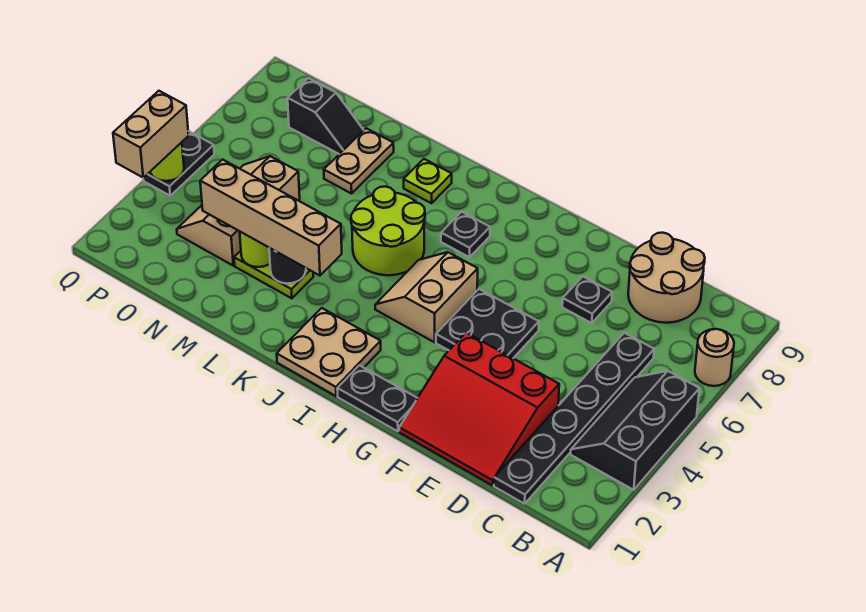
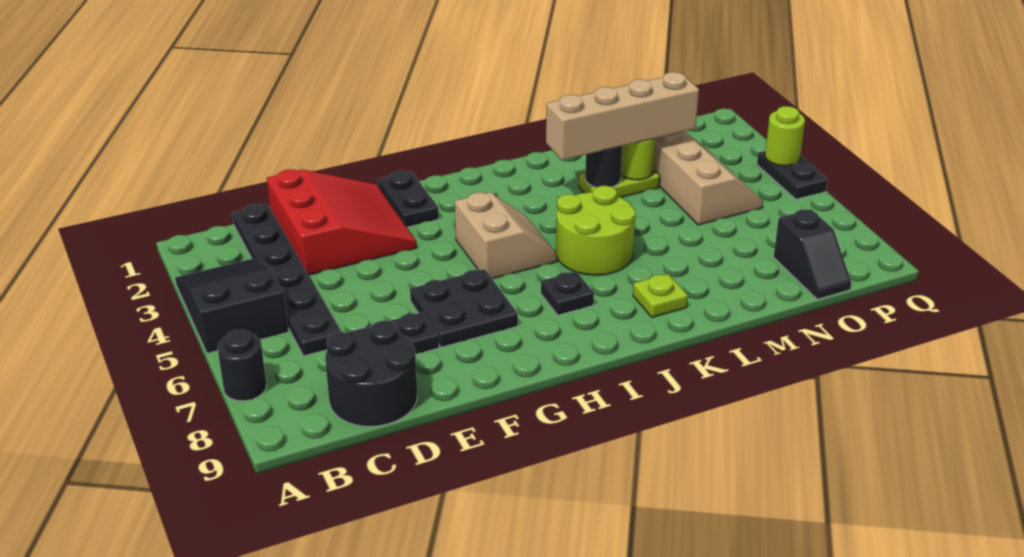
black slope A3:B5 level 1 top A -> black slope A3:B5 level 1 top 5
tan round brick A7 level 1 -> black round brick A7 level 1
tan round brick C8:D9 level 1 -> black round brick C8:D9 level 1
red slope D1:F3 level 1 top 3 -> red slope D1:F3 level 1 top D
black plate F4:G5 level 1 -> black plate F6:G7 level 1
black plate G1:H1 level 1 -> black plate G1:G2 level 1
tan plate I1:J2 level 1 -> none
tan plate M7:M8 level 1 -> none
black slope N8:O8 level 1 top O -> black slope O8:O9 level 1 top 8
tan brick Q3:Q4 level 3 -> none

